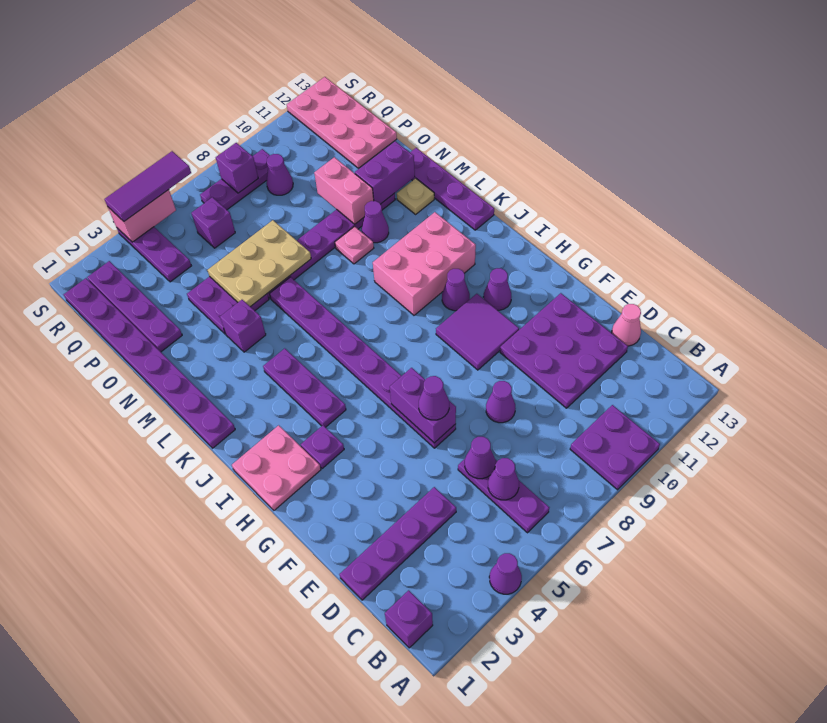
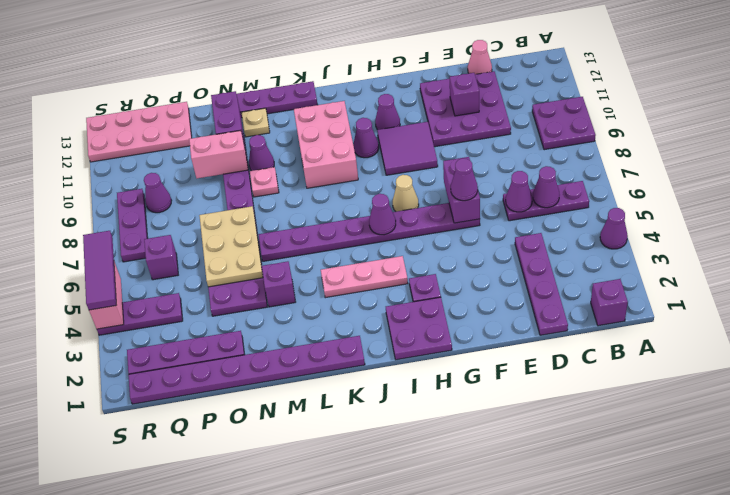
purple cone E8 level 1 -> purple cone I6 level 2
purple brick F6:G6 level 2 -> purple brick F6:F7 level 2
pink plate H1:I2 level 1 -> purple plate H1:I2 level 1
none -> tan cone H7 level 1
purple plate I4:K4 level 1 -> pink plate I4:K4 level 1
purple brick R8 level 2 -> purple brick E11 level 2

